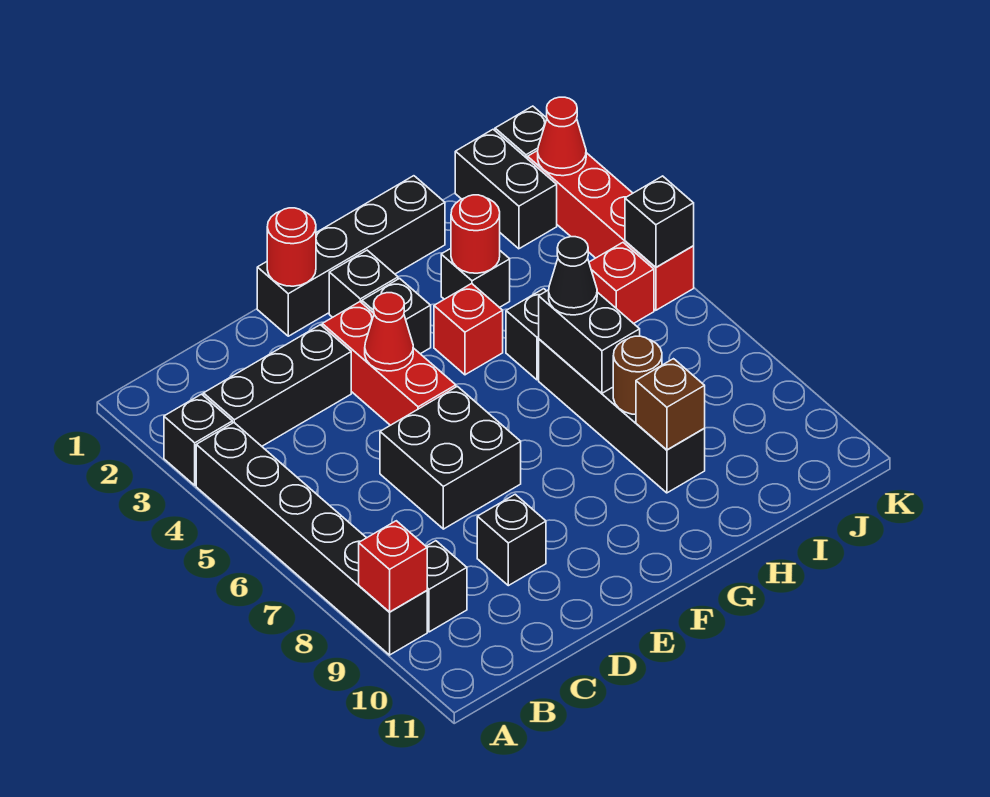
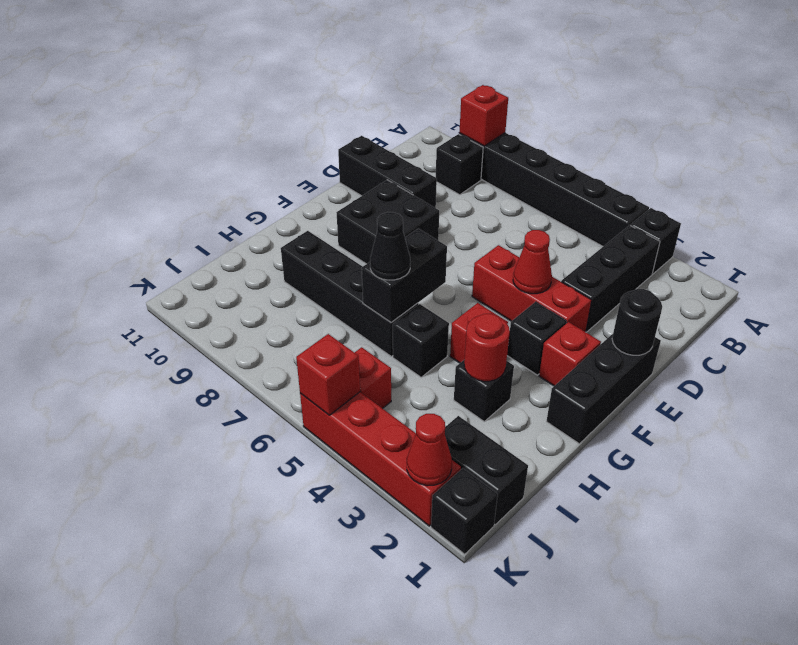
black brick D6:E7 level 1 -> black brick E8:F9 level 1
black brick D9 level 1 -> black brick D9:D11 level 1
black brick E1:H1 level 1 -> black brick E1:G1 level 1
red round brick E1 level 2 -> black round brick E1 level 2
black brick F2 level 1 -> red brick F2 level 1
black brick H6:H7 level 2 -> black brick G6:H6 level 2
brown round brick H8 level 2 -> none
brown brick H9 level 2 -> none
black brick K5 level 2 -> red brick K5 level 2

